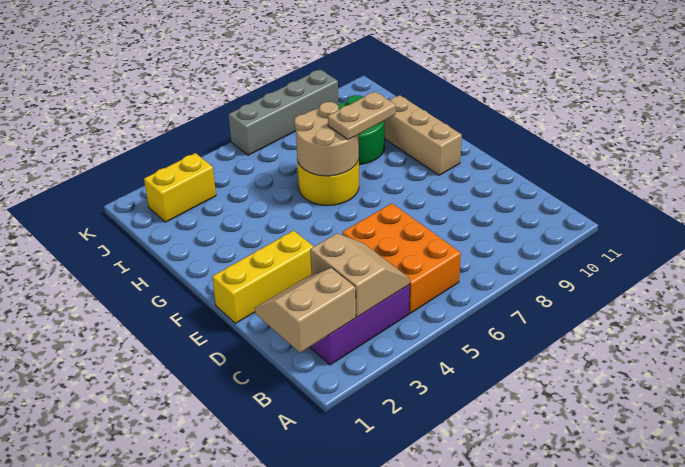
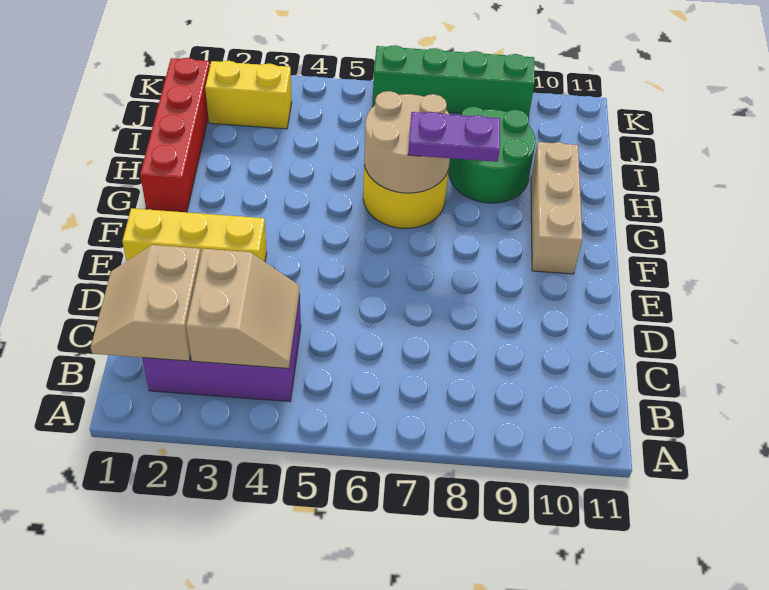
tan slope B1:C2 level 2 top B -> tan slope B1:C2 level 2 top 2
orange brick B5:D6 level 1 -> none
none -> red brick G1:J1 level 1
tan plate G7:G8 level 3 -> purple plate G7:G8 level 3
grey brick K6:K9 level 1 -> green brick K6:K9 level 1

